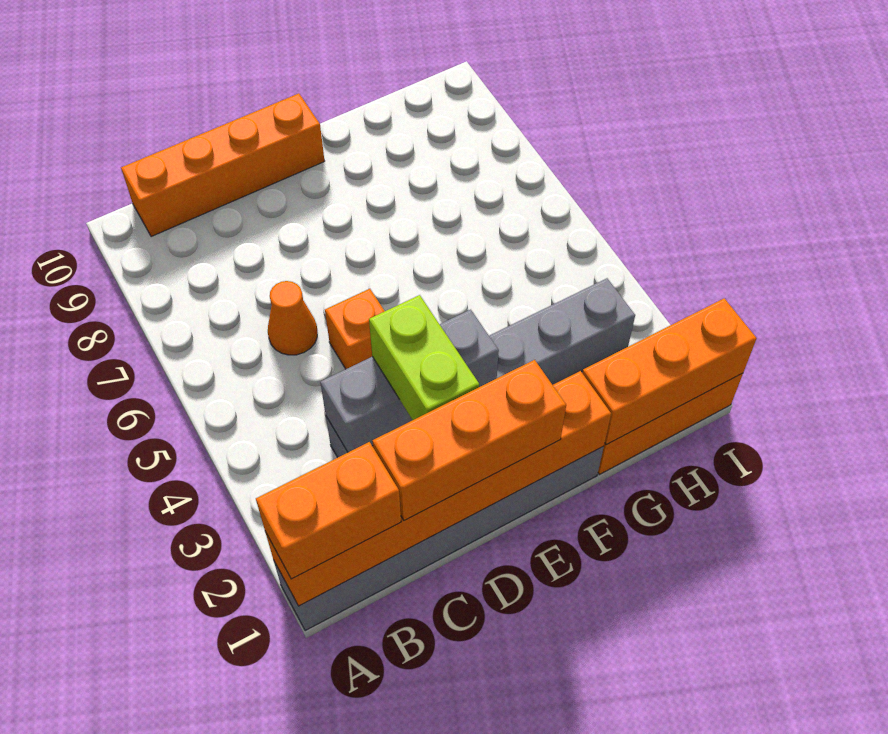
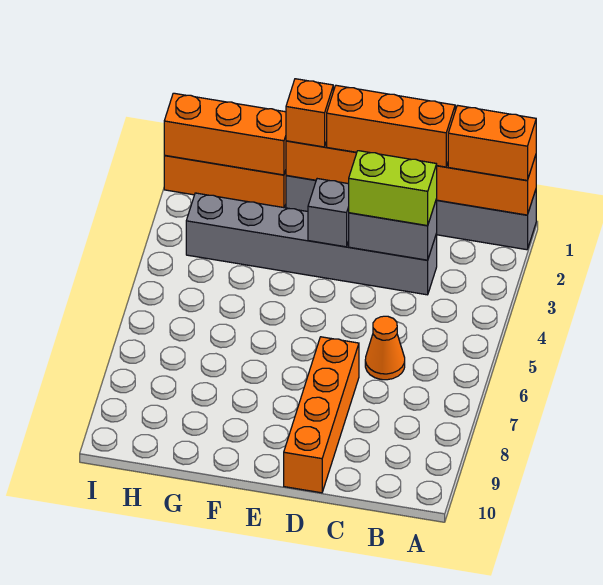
orange brick B10:E10 level 1 -> orange brick D7:D10 level 1
lime brick D2:D3 level 3 -> lime brick C3:D3 level 3
orange brick D5 level 1 -> orange brick F1 level 3

